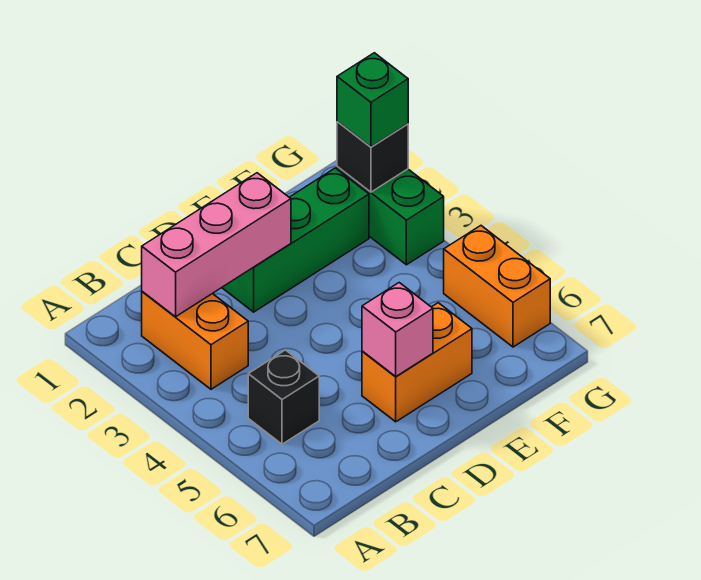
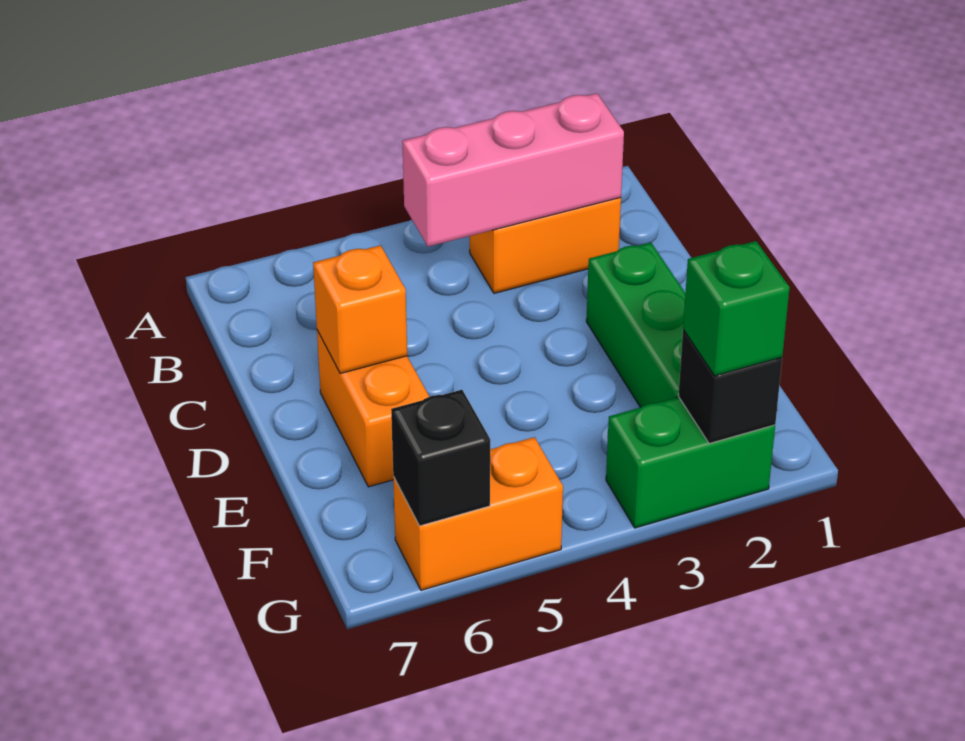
pink brick B2:D2 level 2 -> pink brick B2:B4 level 2
black brick B5 level 1 -> black brick G6 level 2
pink brick D6 level 2 -> orange brick D6 level 2

